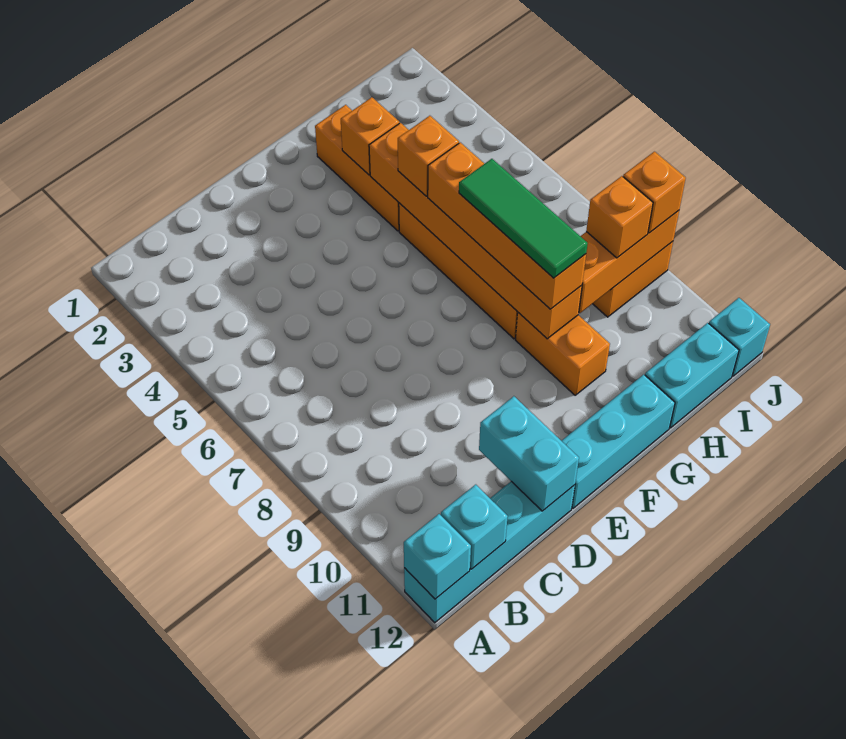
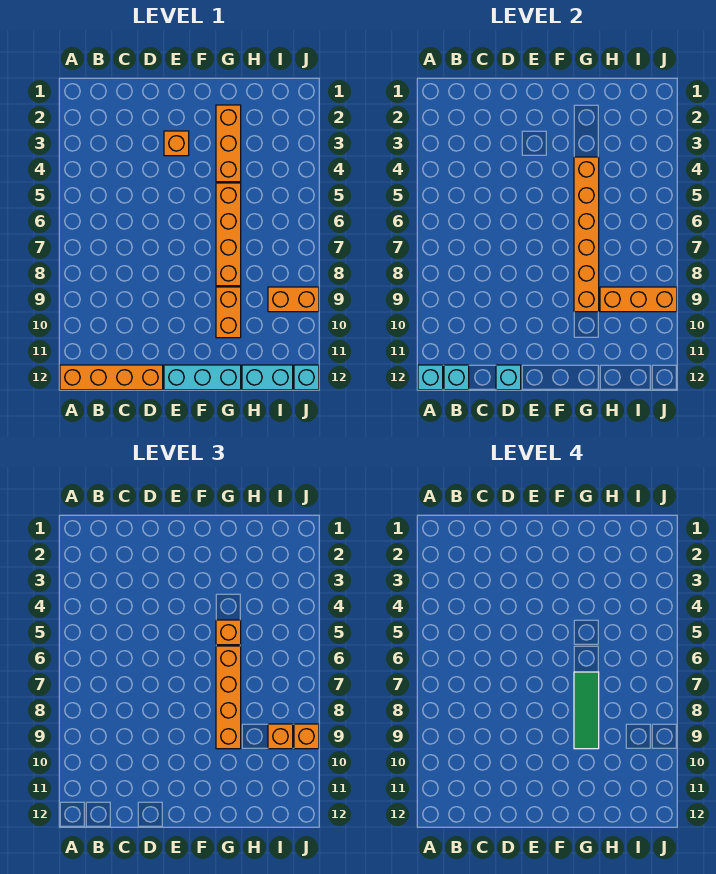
cyan brick A12:D12 level 1 -> orange brick A12:D12 level 1
cyan brick D11:D12 level 2 -> cyan brick D12 level 2
orange brick G3 level 2 -> orange brick E3 level 1

